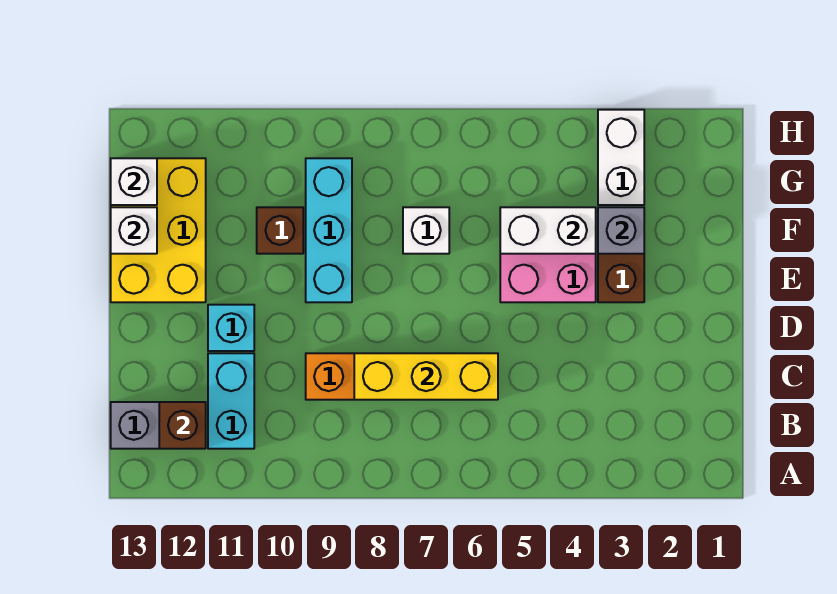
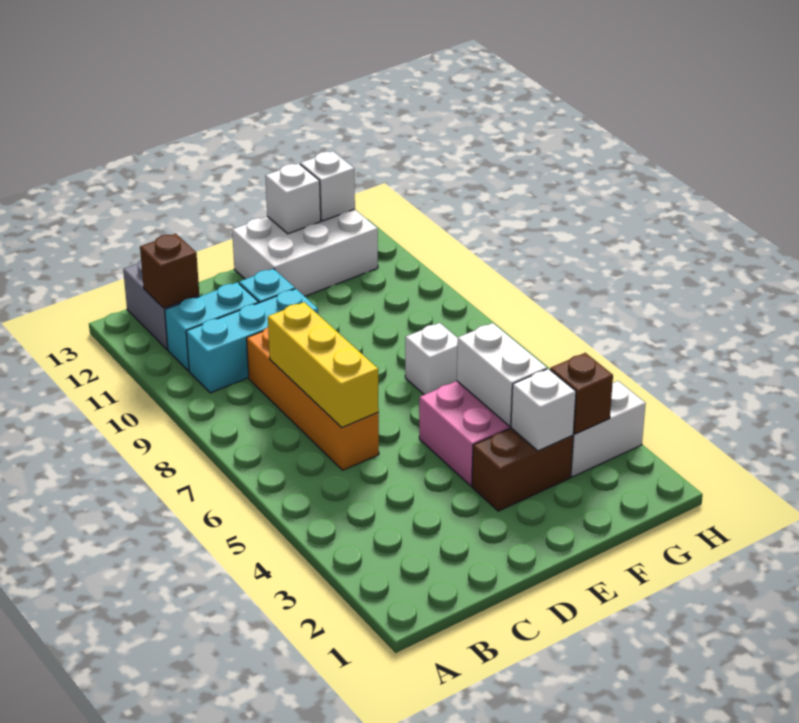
cyan brick E9:G9 level 1 -> cyan brick B10:D10 level 1
yellow brick E12:G13 level 1 -> white brick E12:G13 level 1
grey brick F3 level 2 -> white brick F3 level 2
brown brick F10 level 1 -> brown brick G3 level 2

